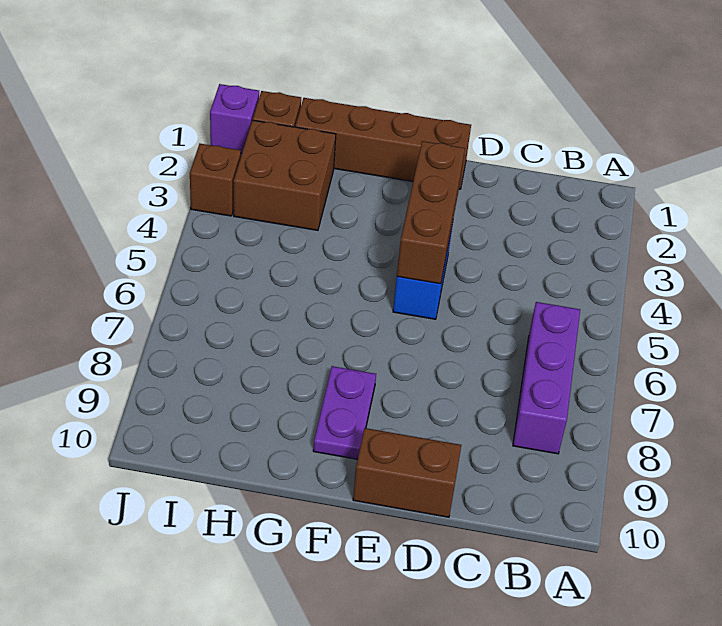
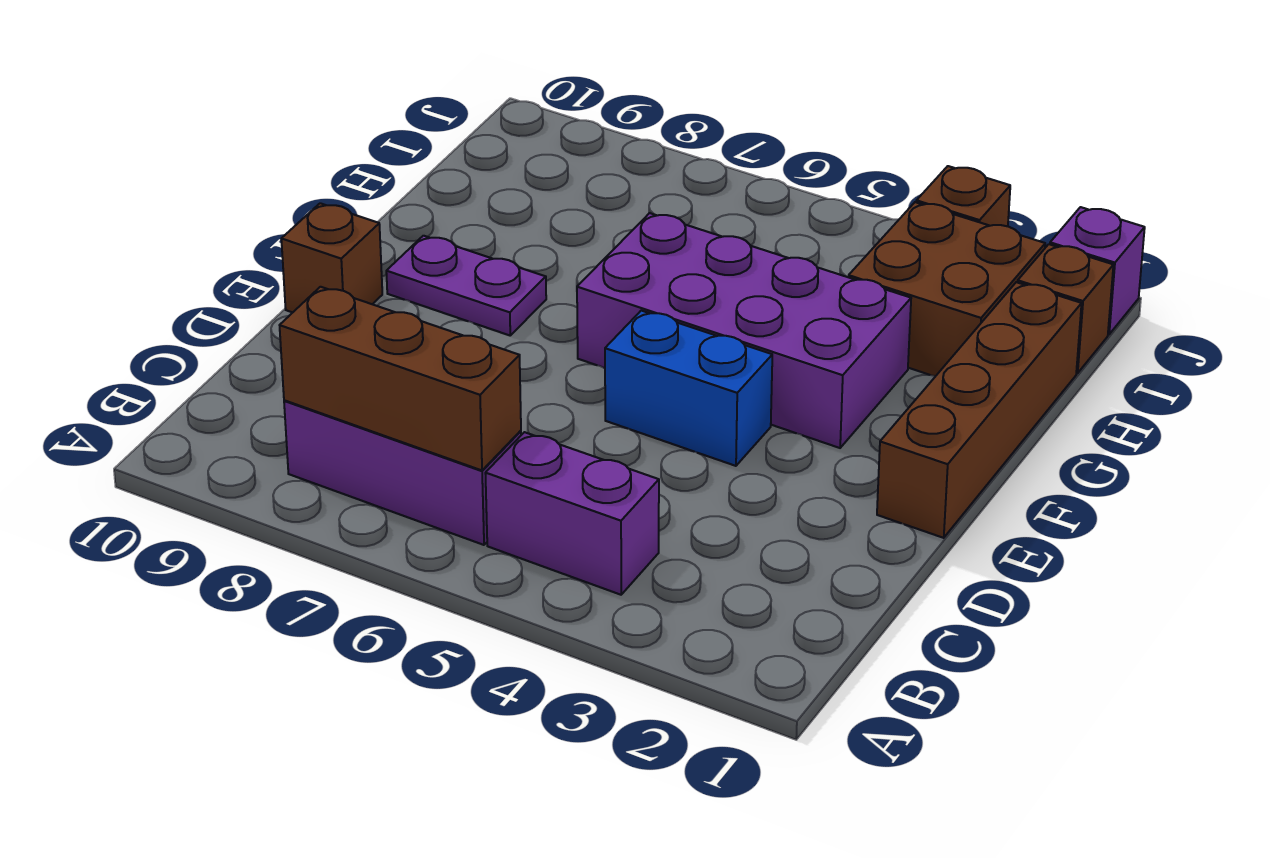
none -> purple brick B4:B5 level 1
brown brick D10:E10 level 1 -> brown brick E10 level 1
brown brick E3:E5 level 2 -> brown brick B6:B8 level 2
none -> purple brick F3:G6 level 1

